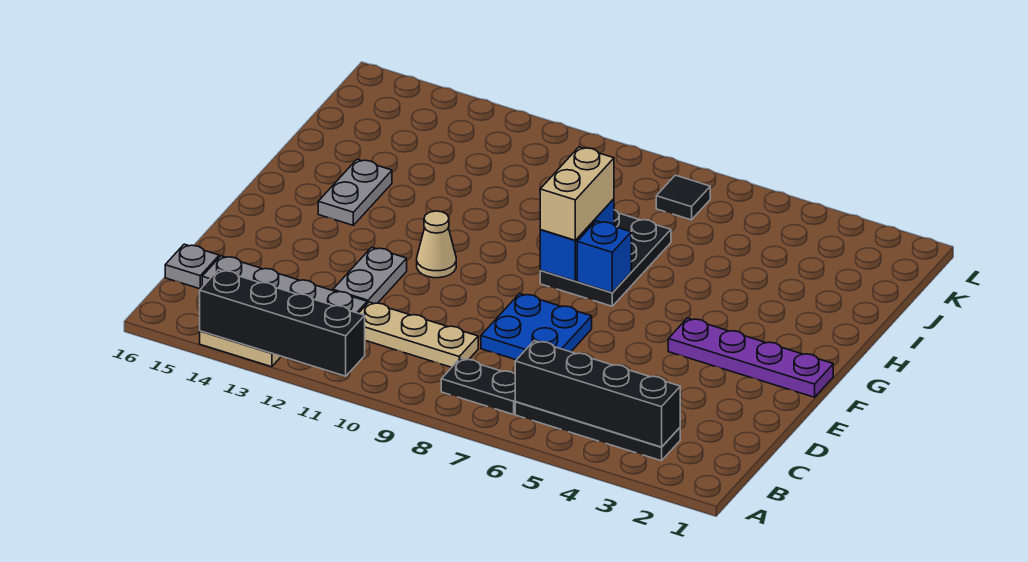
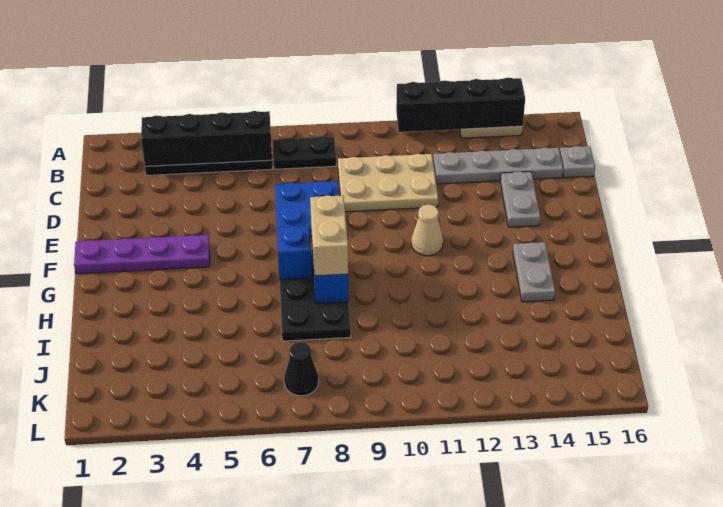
tan plate C9:C11 level 1 -> tan plate C9:D11 level 1
grey plate D12:E12 level 1 -> grey plate D14:E14 level 1
black tile K7 level 1 -> black cone K7 level 1

